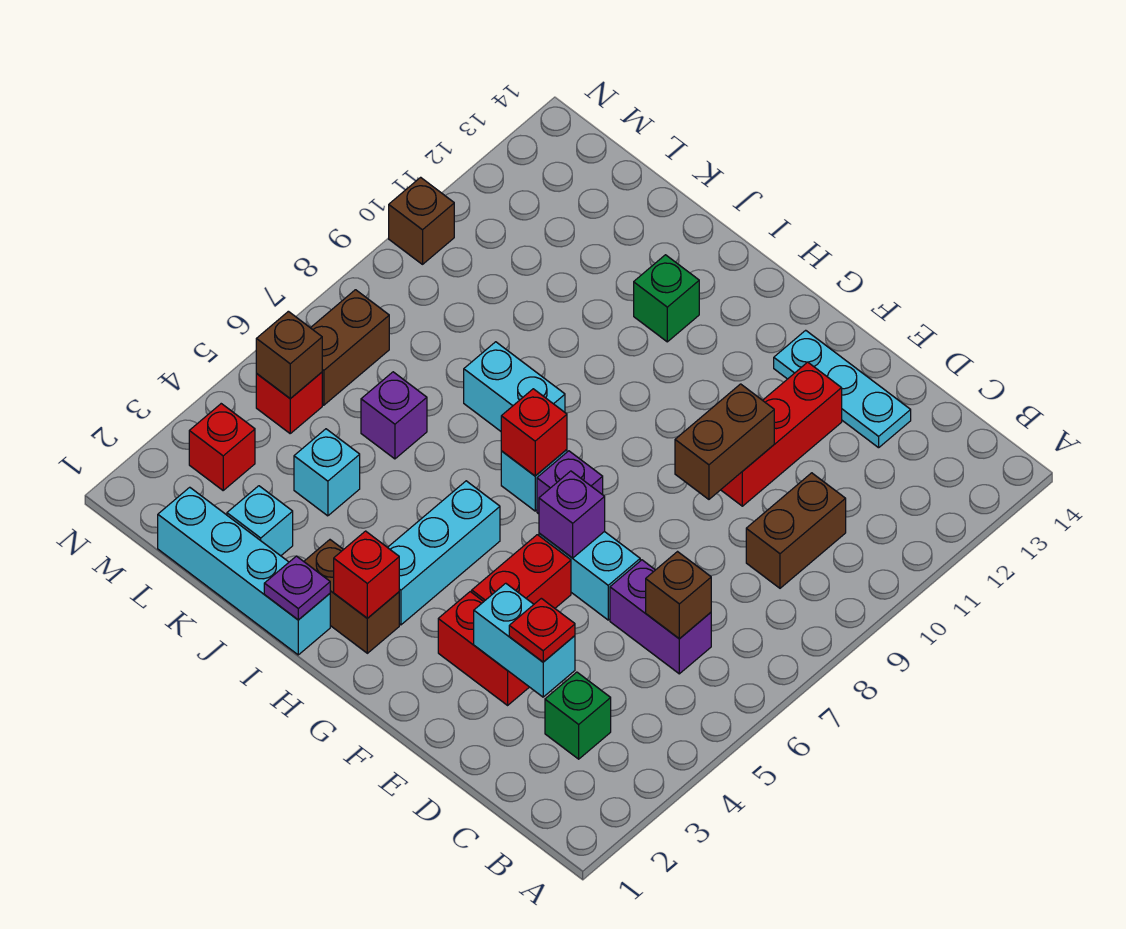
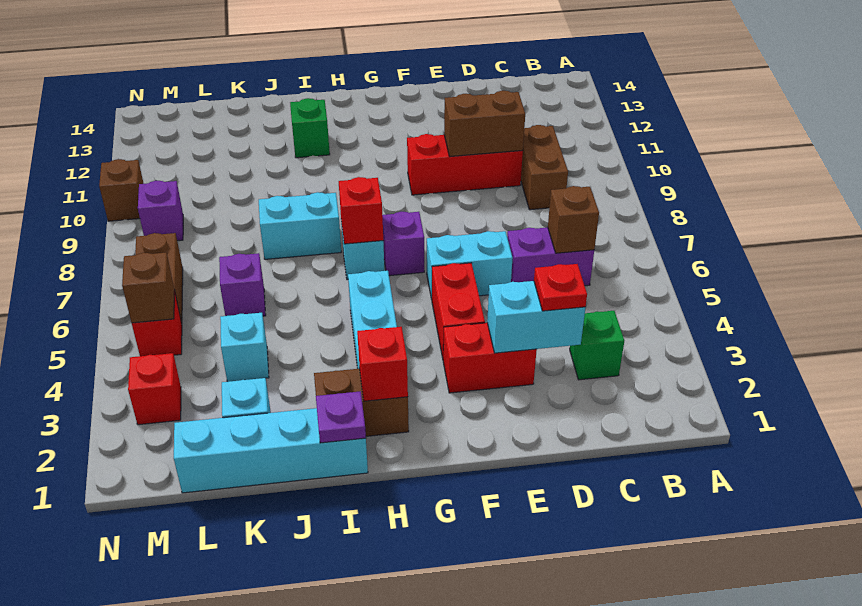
cyan plate D13:F13 level 1 -> none
brown brick E9:E10 level 2 -> brown brick D10:E10 level 2
red brick E10:E12 level 1 -> red brick D10:F10 level 1
purple brick F6 level 2 -> purple brick M9 level 1

